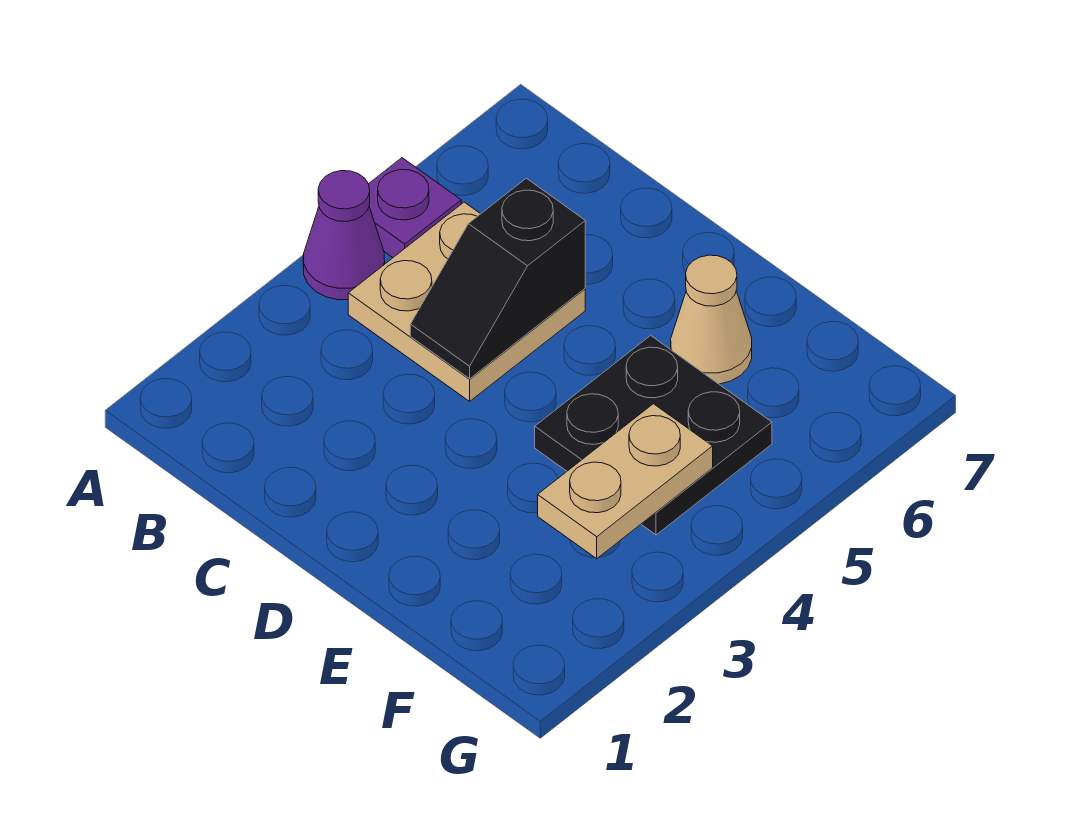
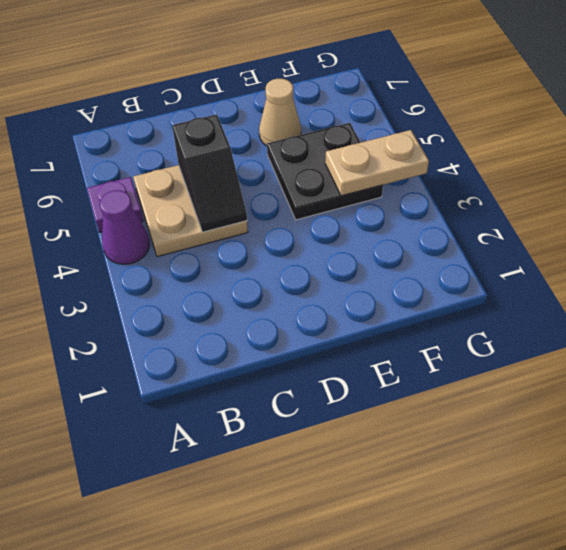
tan plate F3:F4 level 2 -> tan plate F4:G4 level 2

